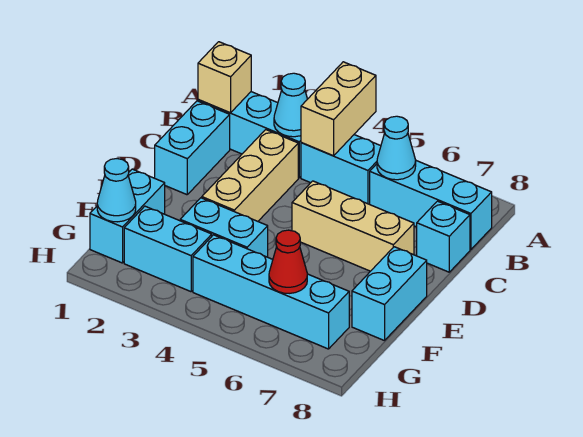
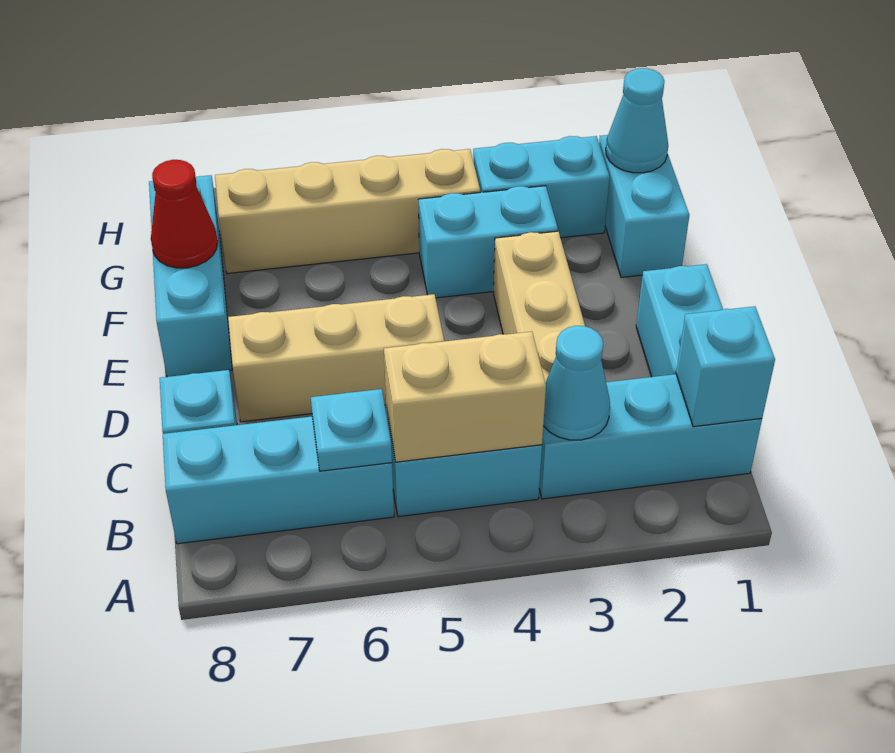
tan brick A4:B4 level 2 -> tan brick B4:B5 level 2
tan brick B1 level 2 -> cyan brick B1 level 2
cyan cone B6 level 2 -> cyan plate B6 level 2
cyan brick E8:F8 level 1 -> cyan brick E8:G8 level 1
cyan brick G4:G7 level 1 -> tan brick G4:G7 level 1
red cone G6 level 2 -> red cone F8 level 2

